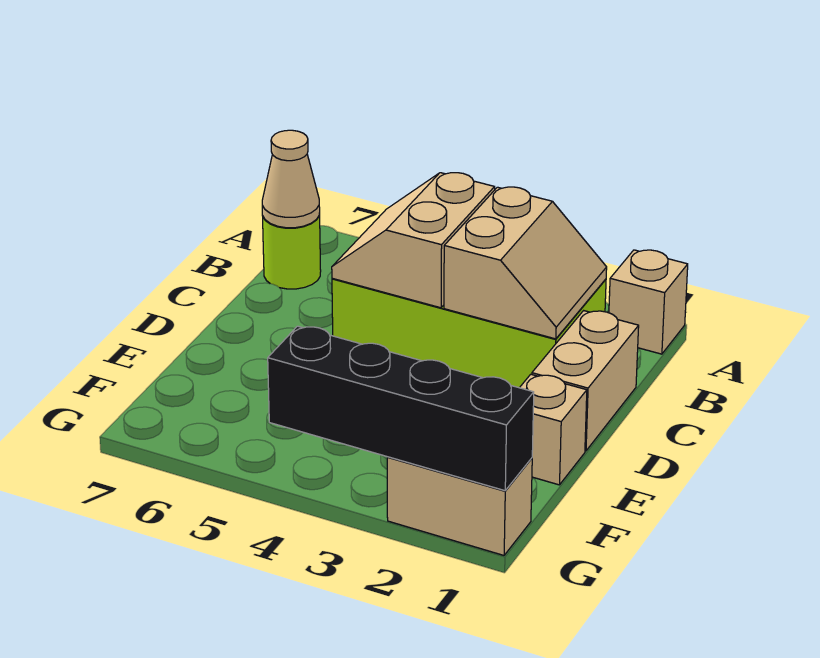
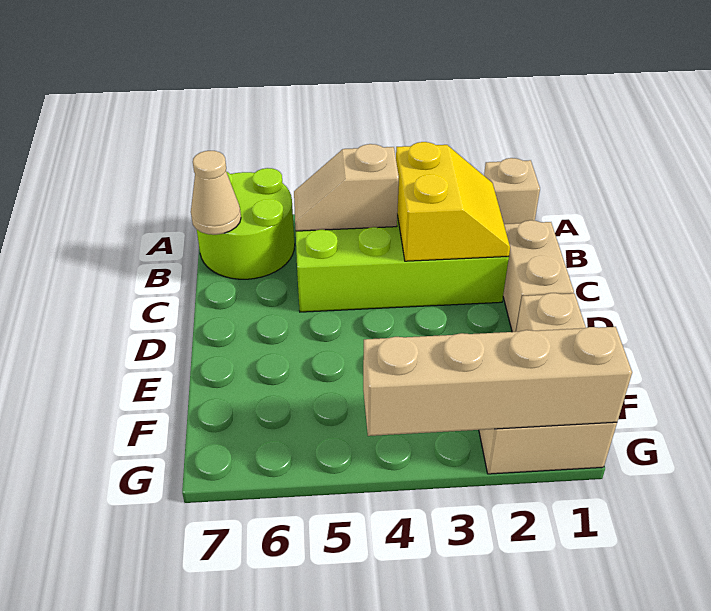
tan slope B2:C3 level 2 top 3 -> yellow slope B2:C3 level 2 top 3
tan slope B4:C5 level 2 top 4 -> tan slope B4:B5 level 2 top 4
lime round brick B7 level 1 -> lime round brick A6:B7 level 1
black brick G1:G4 level 2 -> tan brick G1:G4 level 2

